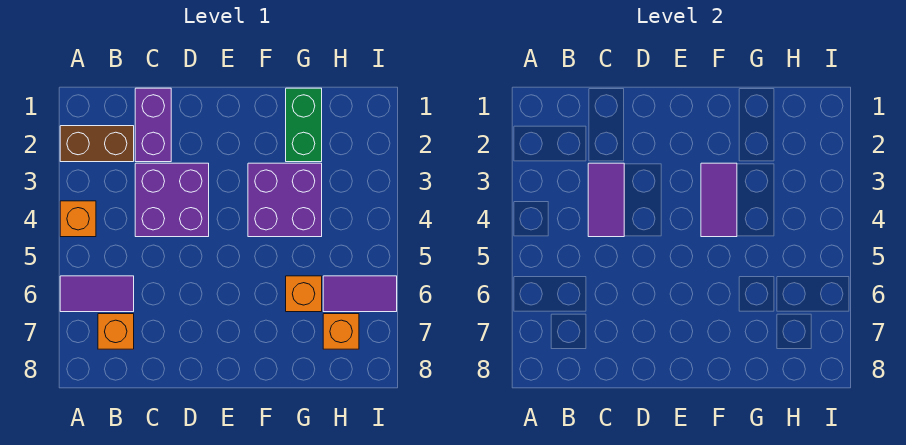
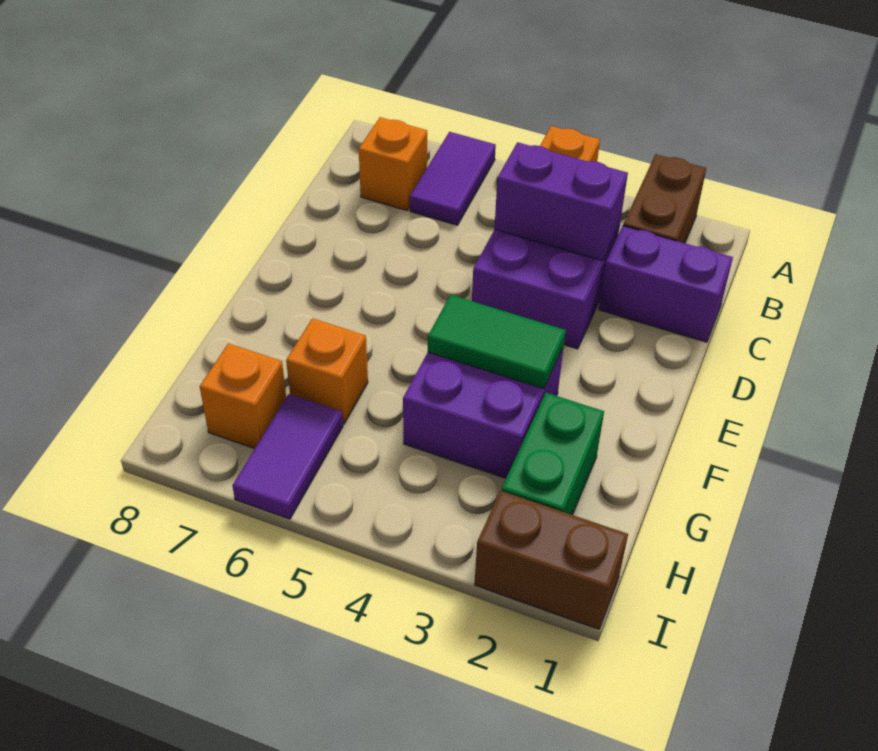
purple tile C3:C4 level 2 -> purple brick C3:C4 level 2
purple tile F3:F4 level 2 -> green tile F3:F4 level 2
green brick G1:G2 level 1 -> green brick G2:H2 level 1
none -> brown brick I1:I2 level 1

